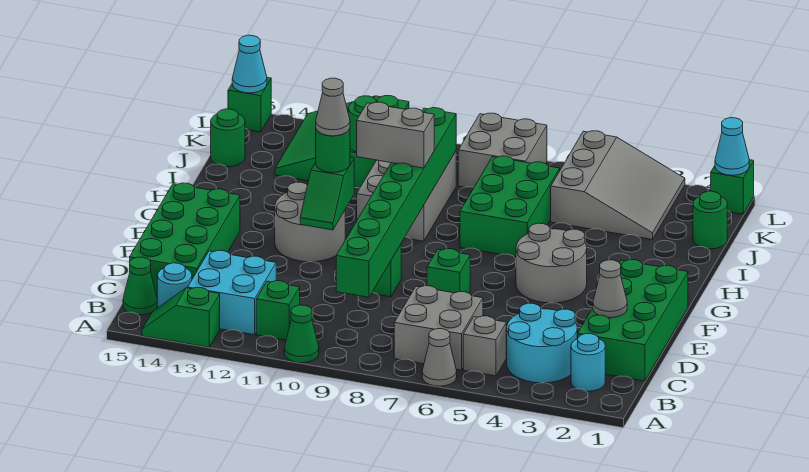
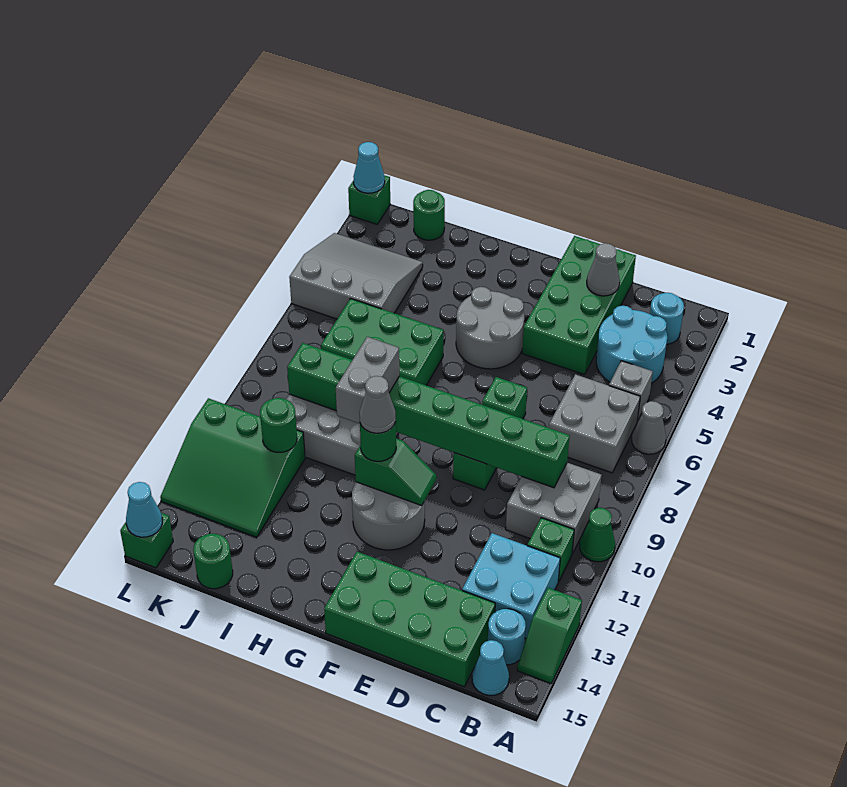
green cone B15 level 1 -> cyan cone B15 level 1
green brick C1:F2 level 1 -> green brick D1:E4 level 1
grey brick K7:L8 level 1 -> grey brick B9:C10 level 1

